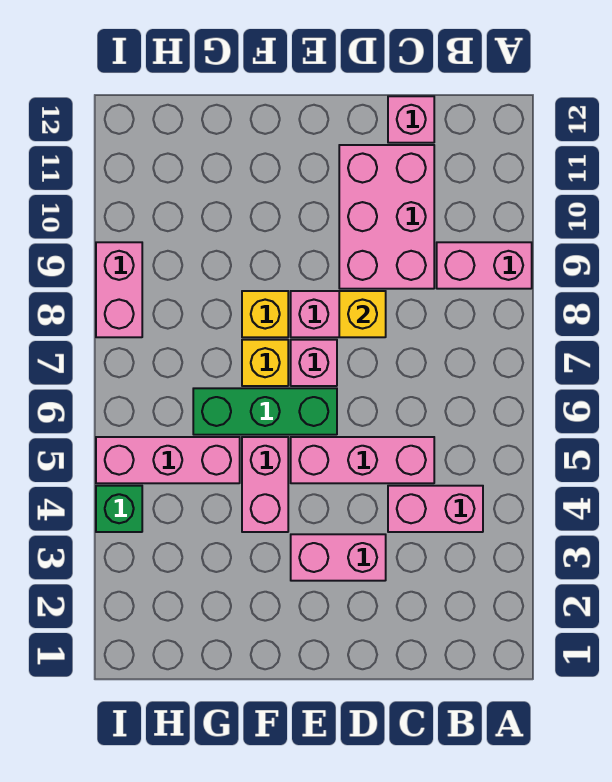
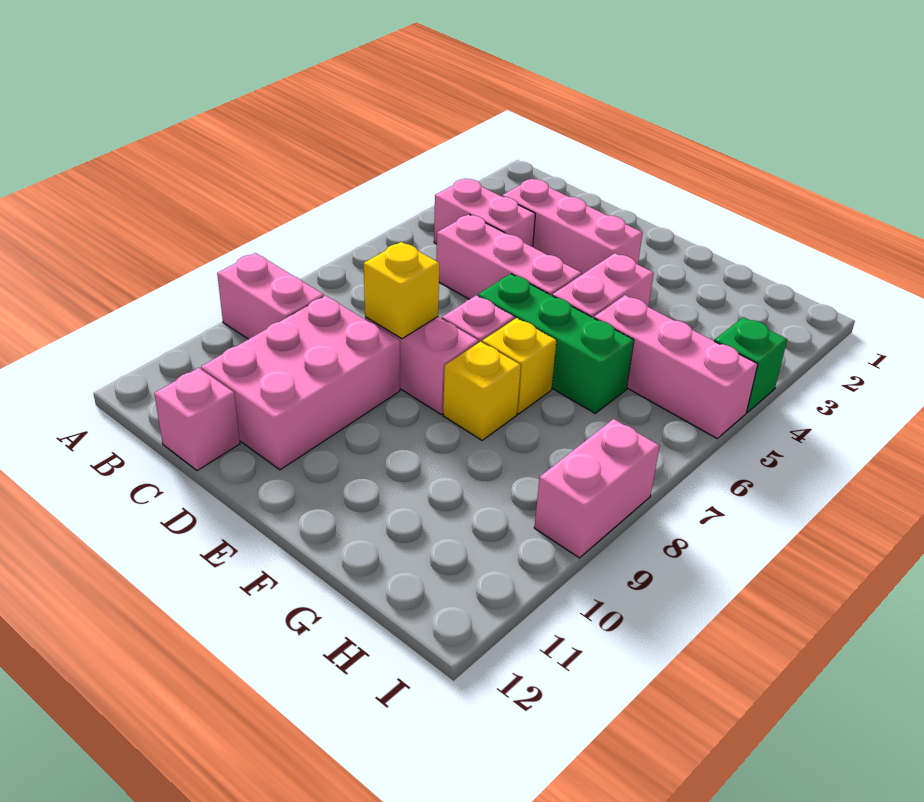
pink brick D3:E3 level 1 -> pink brick C3:E3 level 1

